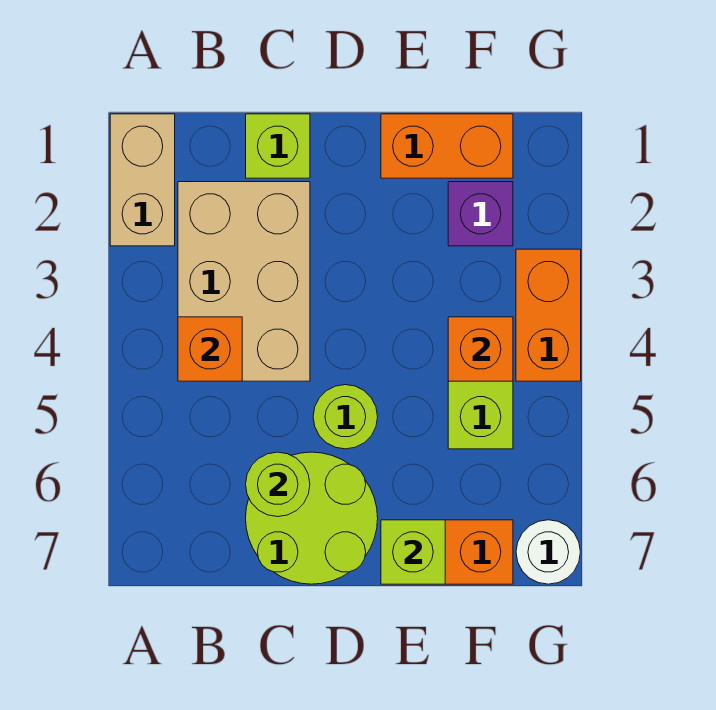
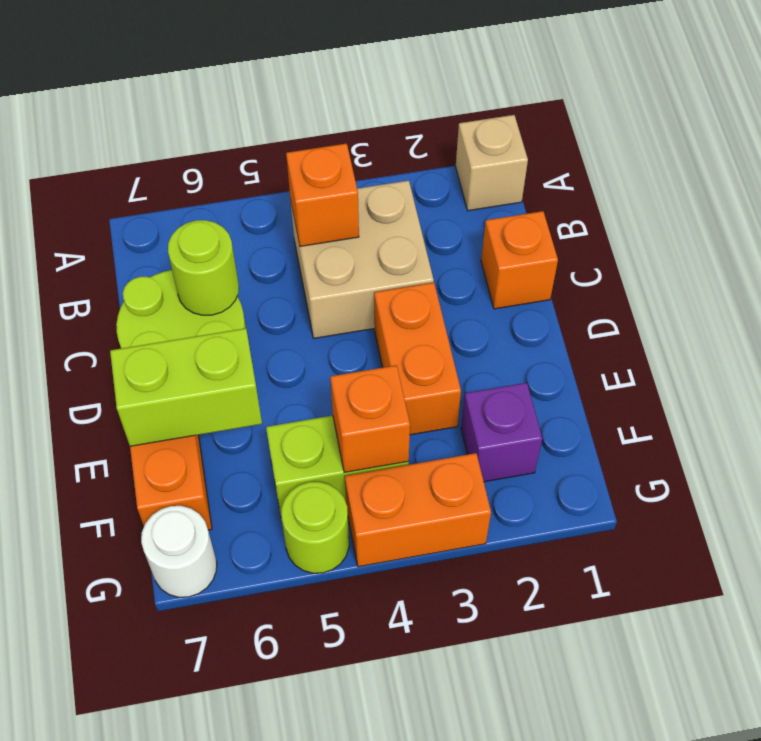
tan brick A1:A2 level 1 -> tan brick A1 level 1
tan brick B2:C4 level 1 -> tan brick B3:C4 level 1
lime brick C1 level 1 -> orange brick C1 level 1
lime round brick D5 level 1 -> lime round brick G5 level 1
orange brick E1:F1 level 1 -> orange brick D3:E3 level 1
lime brick E7 level 2 -> lime brick E6:E7 level 2

